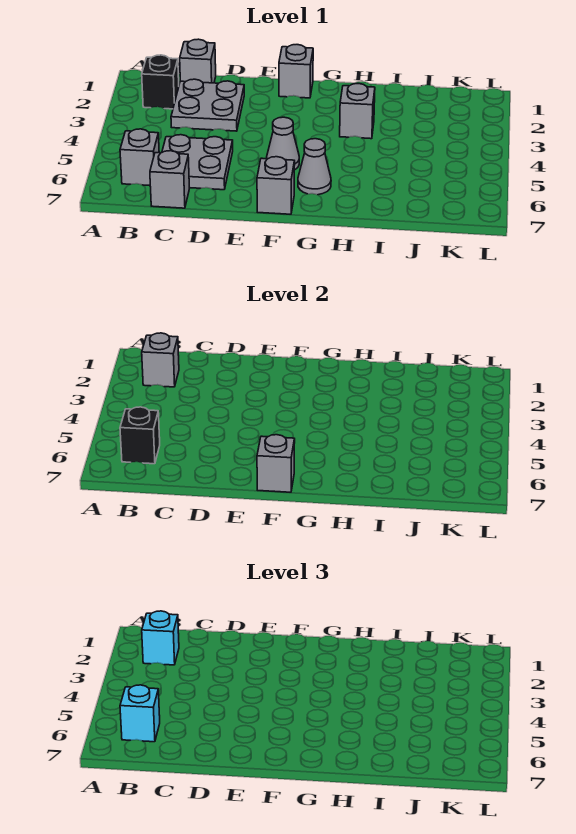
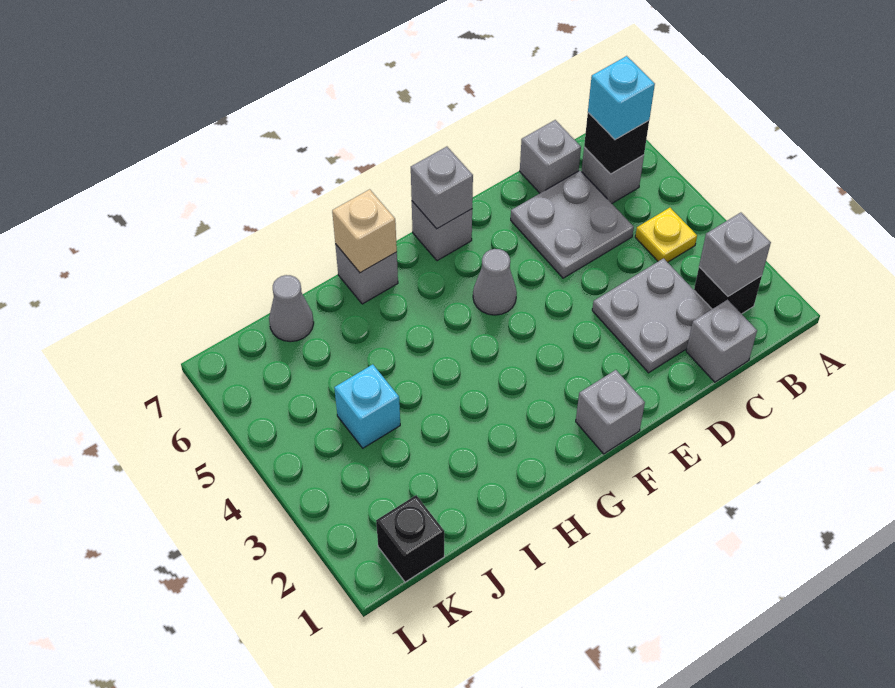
cyan brick B2 level 3 -> cyan brick J4 level 1
none -> yellow plate B4 level 1
grey cone G6 level 1 -> grey cone J7 level 1
grey brick H3 level 1 -> grey brick H7 level 1
none -> tan brick H7 level 2
none -> black brick K1 level 1

